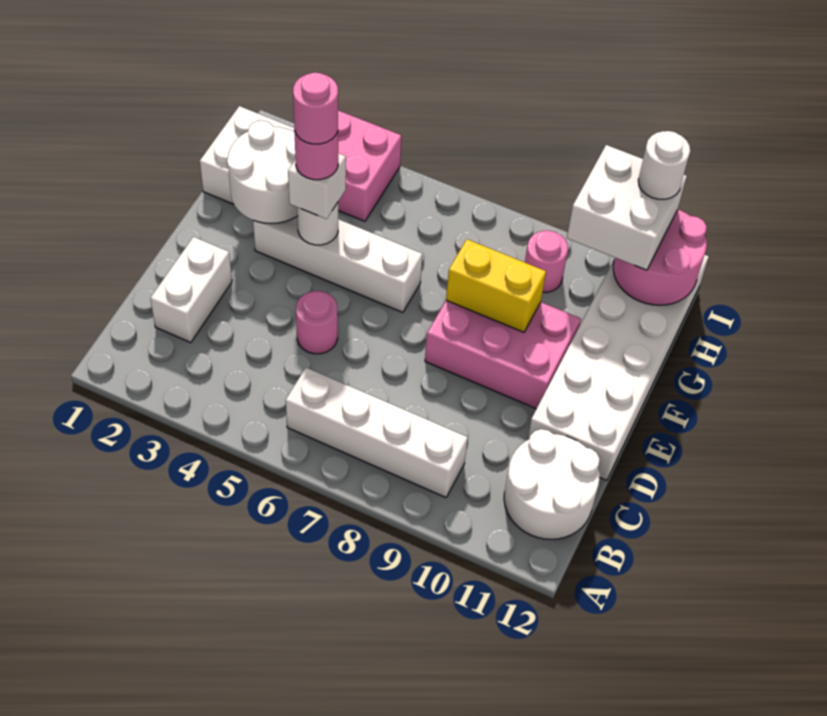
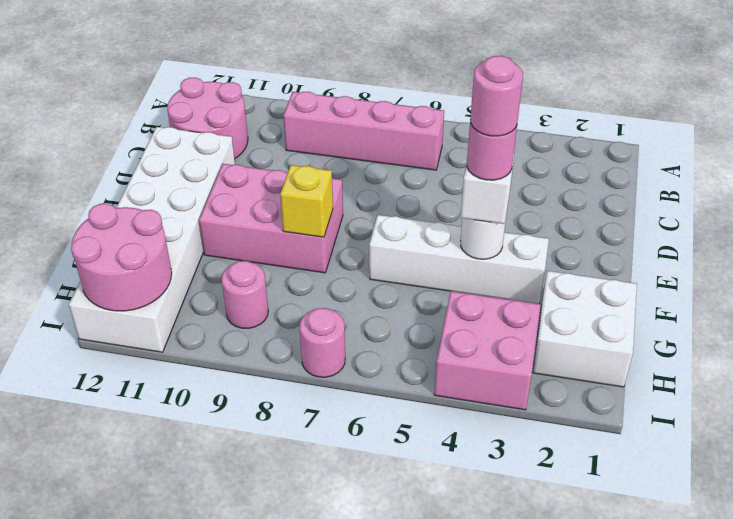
white brick B6:B9 level 1 -> pink brick B6:B9 level 1
white round brick B11:C12 level 1 -> pink round brick B11:C12 level 1
white brick C2:D2 level 1 -> none
pink round brick D5 level 1 -> pink round brick I7 level 1
white round brick F2:G3 level 2 -> none
yellow brick F8:F9 level 2 -> yellow brick F8 level 2
white brick H10:I11 level 3 -> none
white round brick I11 level 4 -> none

